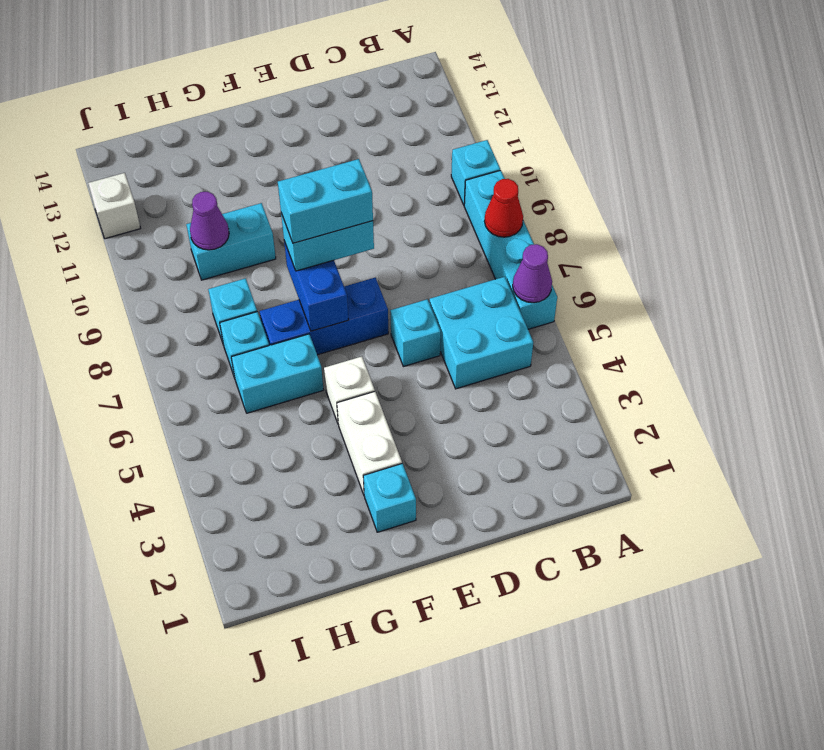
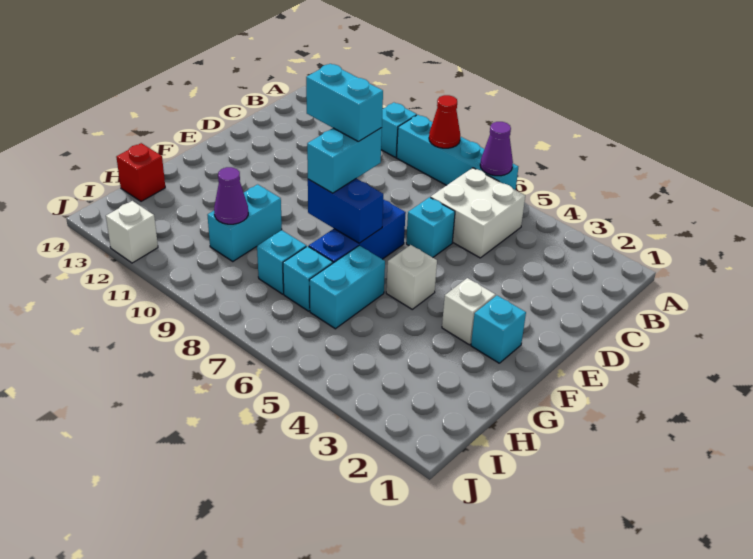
cyan brick B5:C6 level 1 -> white brick B5:C6 level 1
cyan brick E8:F8 level 4 -> cyan brick E8:E9 level 4
white brick F3:F4 level 1 -> white brick F3 level 1
none -> red brick H14 level 1

